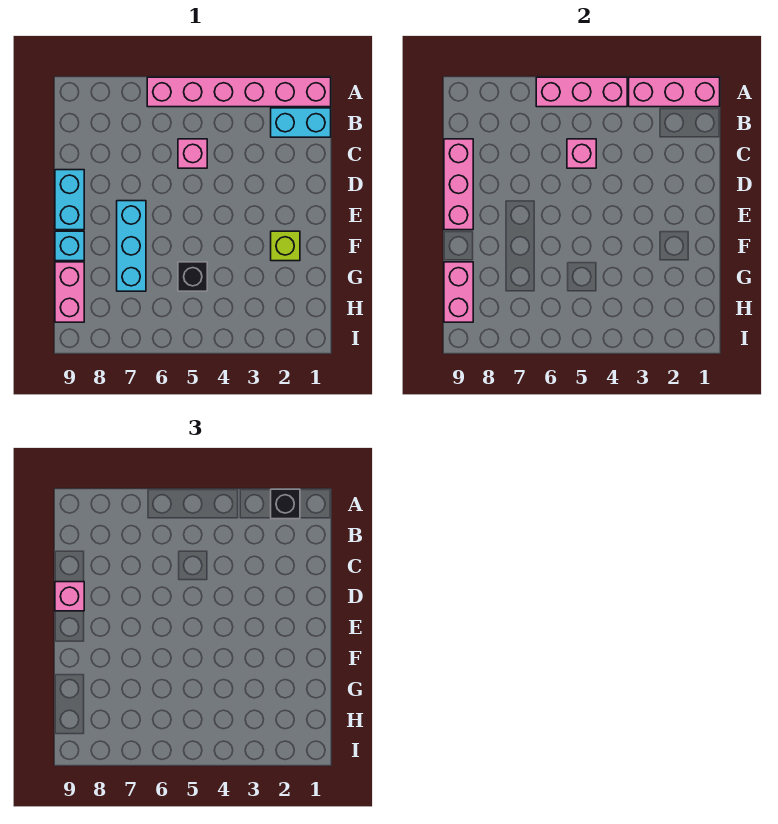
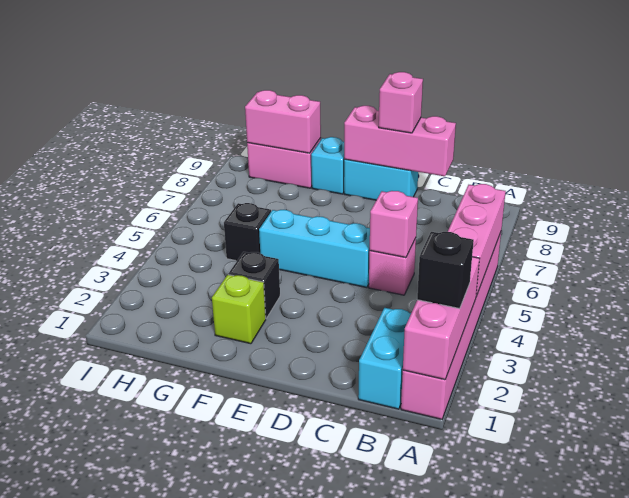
cyan brick E7:G7 level 1 -> cyan brick D5:F5 level 1
none -> black brick F3 level 1

